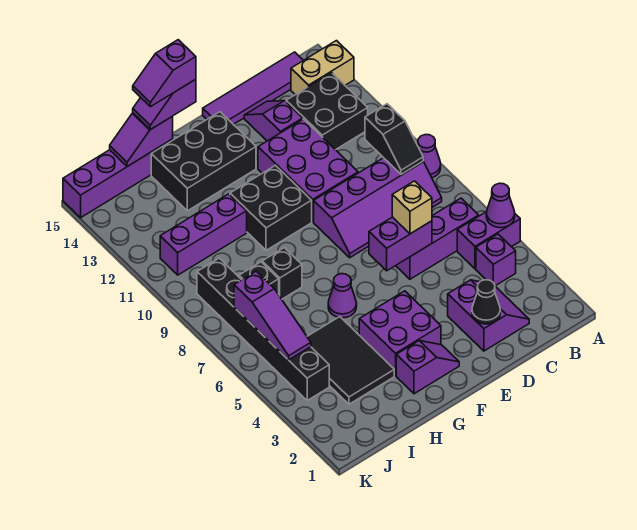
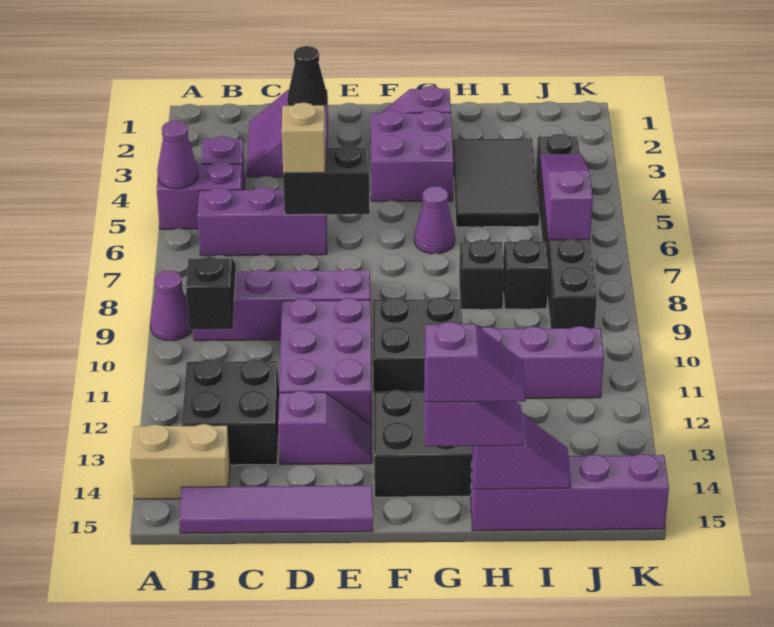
purple brick D6:E6 level 2 -> black brick D6:E6 level 2
purple slope D13:D14 level 1 top 13 -> purple slope D13:E13 level 1 top D

